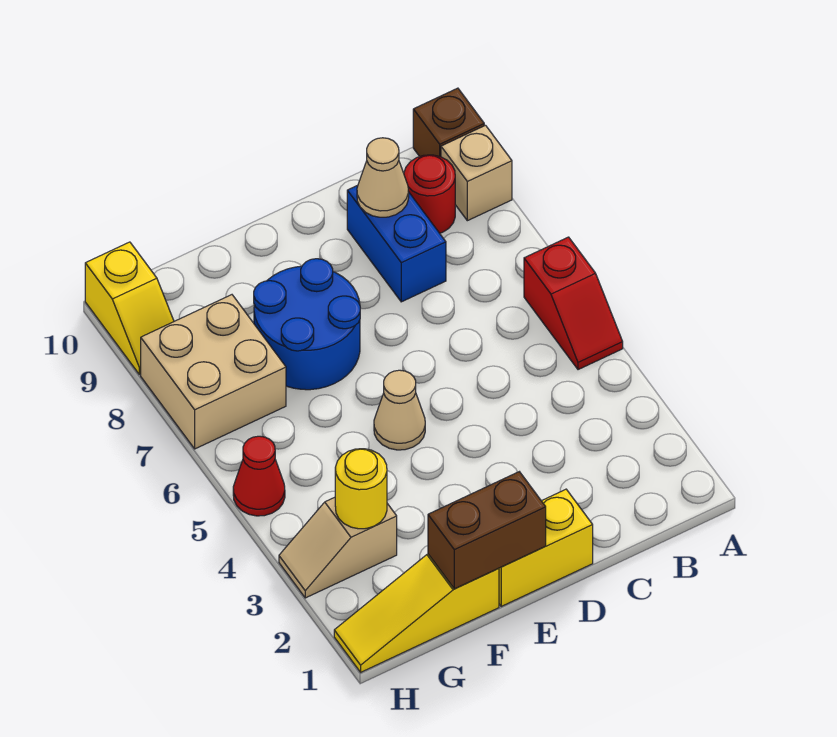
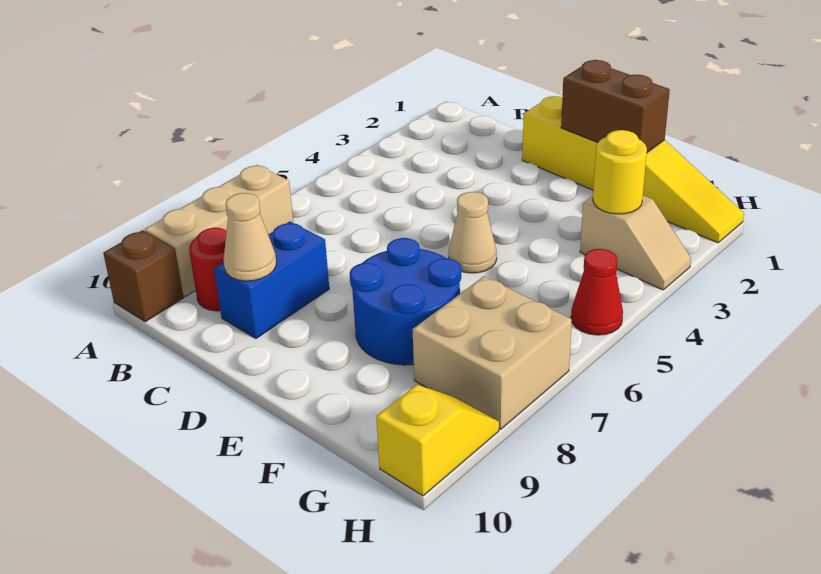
red slope A5:A6 level 1 top 6 -> none
tan brick A9 level 1 -> tan brick A7:A9 level 1

